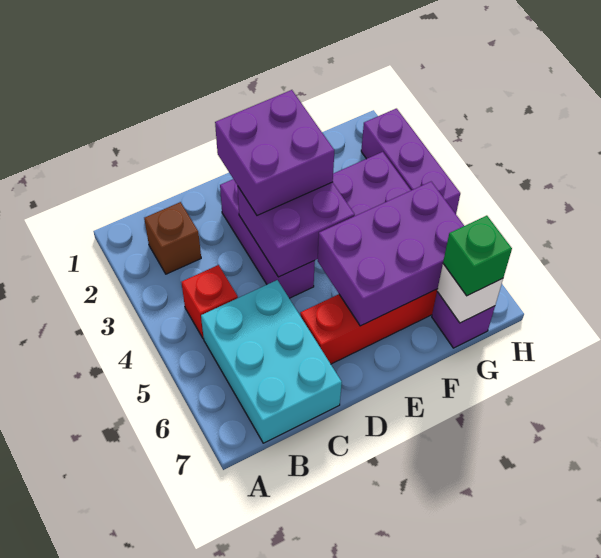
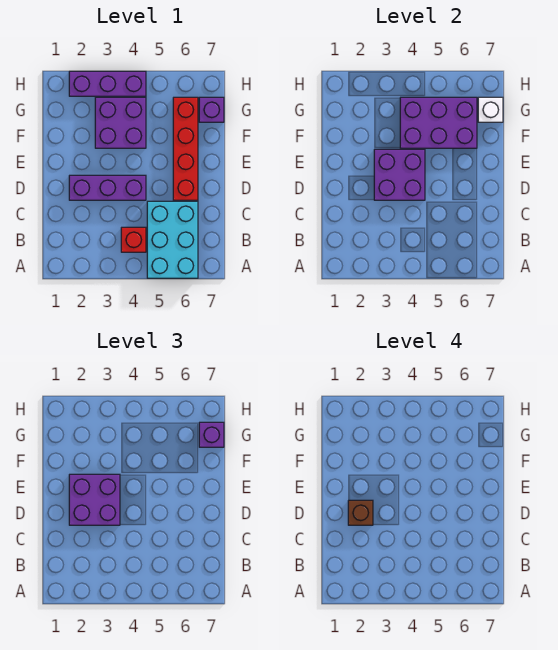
brown brick B2 level 1 -> brown brick D2 level 4
cyan brick B5:C7 level 1 -> cyan brick A5:C6 level 1
purple brick E5:G6 level 2 -> purple brick F4:G6 level 2
green brick G7 level 3 -> purple brick G7 level 3

